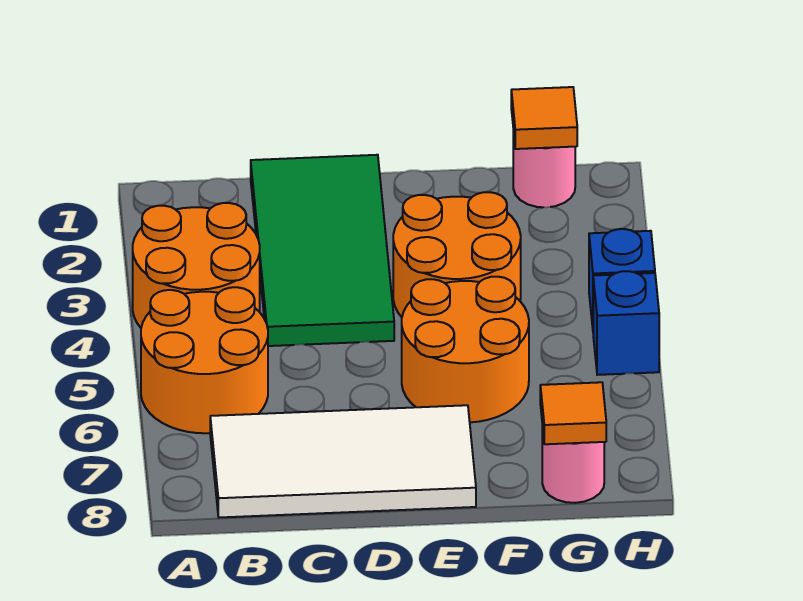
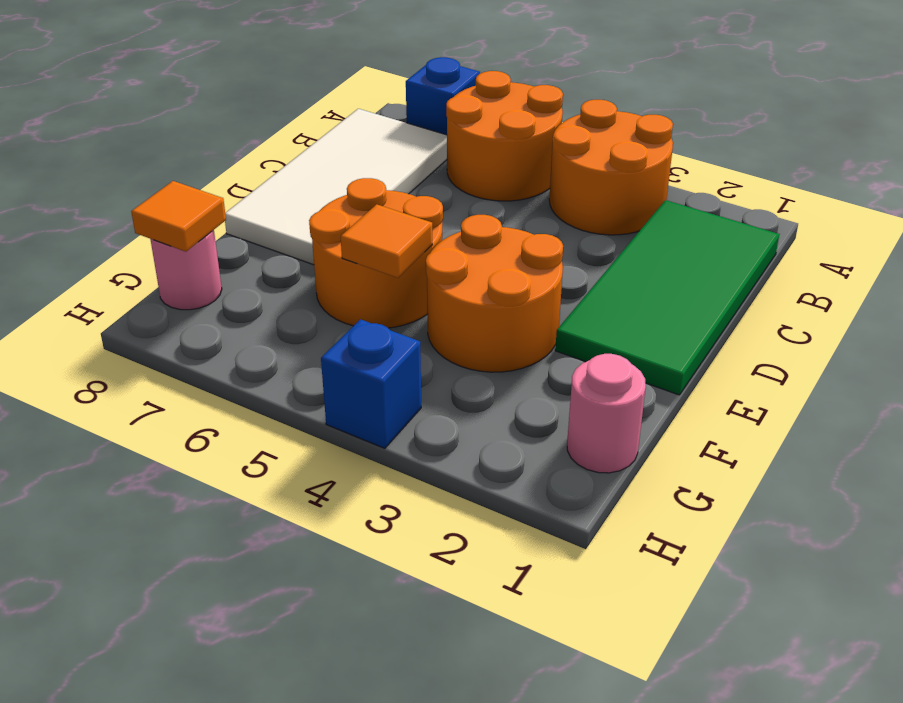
green tile C1:D4 level 1 -> green tile B1:E2 level 1
orange tile G1 level 2 -> orange tile F5 level 2
blue brick H5 level 1 -> blue brick A7 level 1

